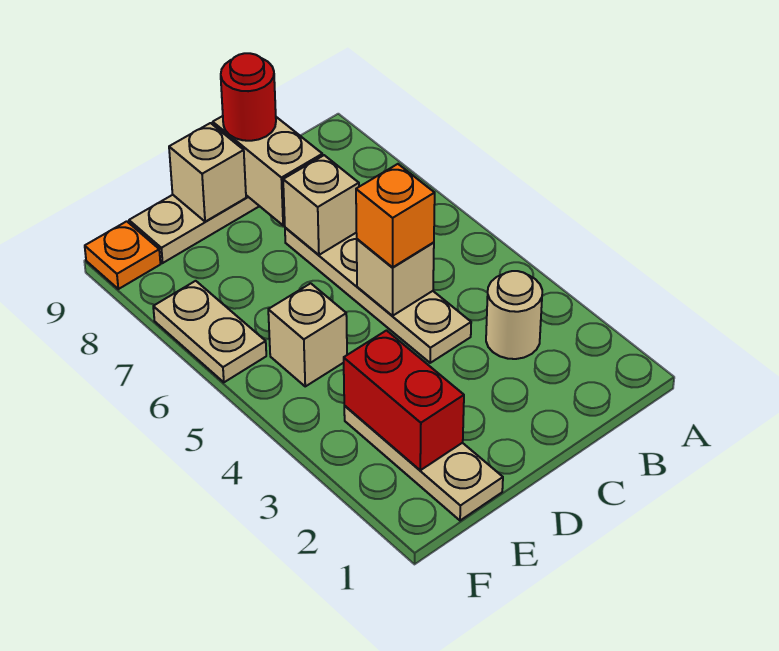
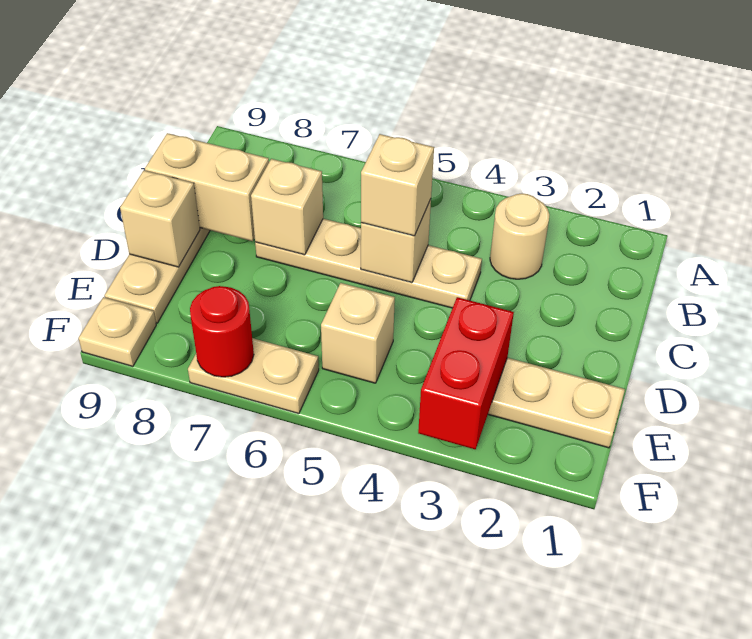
orange brick C5 level 3 -> tan brick C5 level 3
red round brick C9 level 3 -> red round brick F7 level 2
red brick E2:E3 level 2 -> red brick E3:F3 level 2
orange plate F9 level 1 -> tan plate F9 level 1

